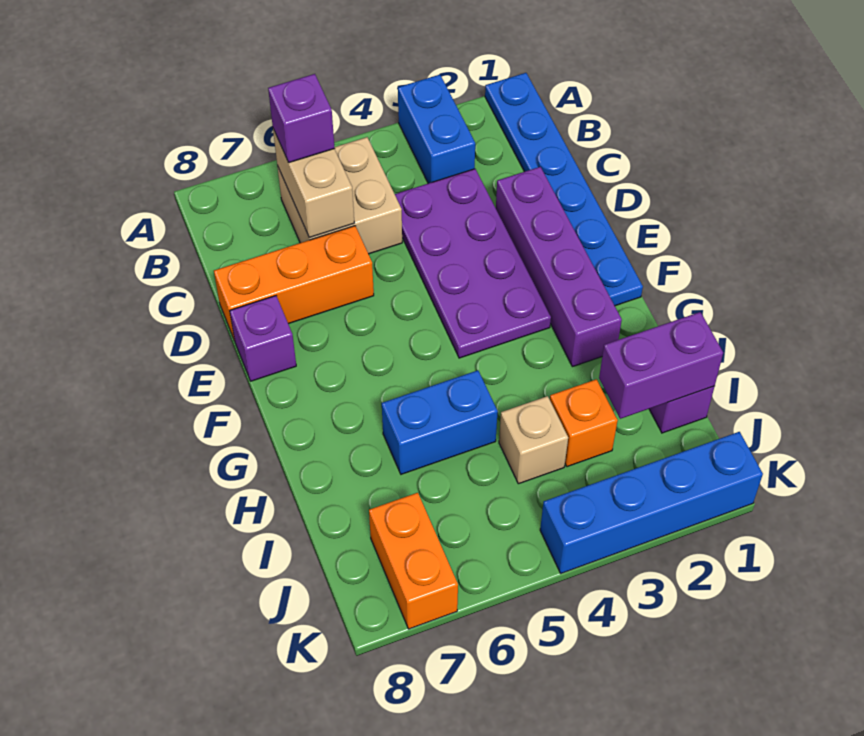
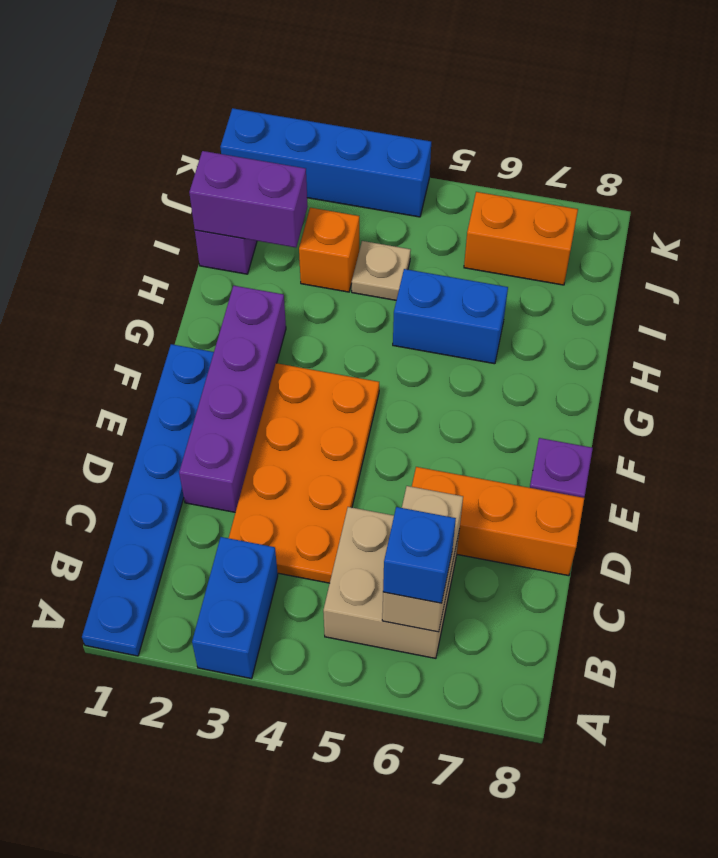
purple brick B6 level 3 -> blue brick B6 level 3
purple plate C3:F4 level 1 -> orange plate C3:F4 level 1
tan brick I4 level 1 -> tan plate I4 level 1
orange brick J7:K7 level 1 -> orange brick J6:J7 level 1

